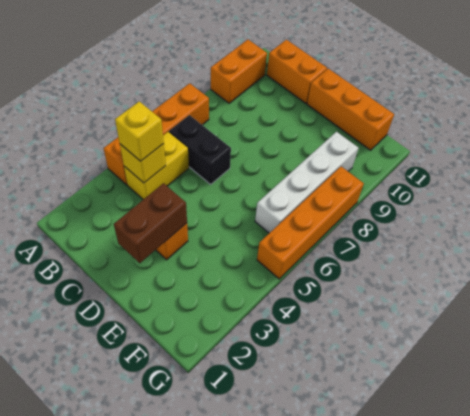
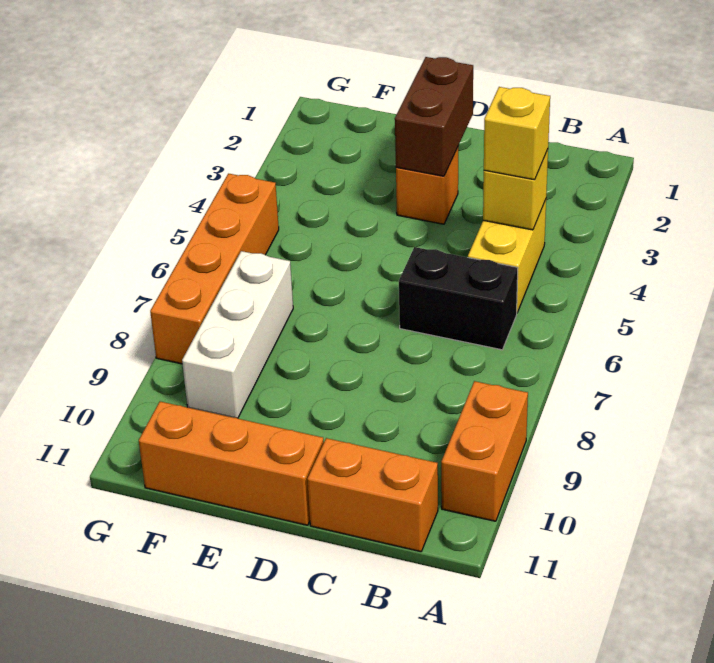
orange brick A4:A7 level 1 -> none
white brick F6:F9 level 1 -> white brick F7:F9 level 1

